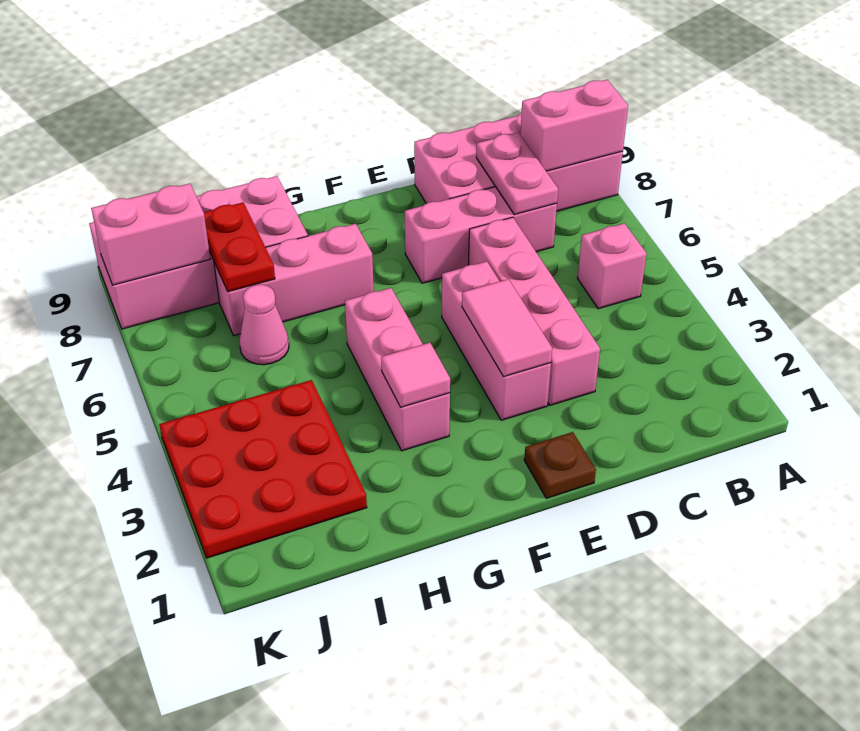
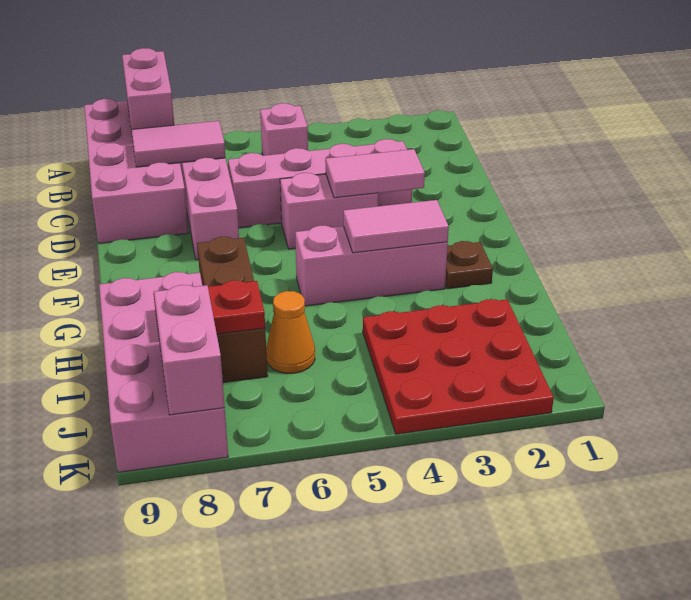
pink plate C7:C8 level 2 -> pink tile C7:C8 level 2
brown plate E1 level 1 -> brown plate G2 level 1
pink brick E3:E5 level 1 -> pink brick E4:E5 level 1
pink tile G3 level 2 -> pink tile G3:G4 level 2
pink brick G7:I7 level 1 -> brown brick G7:I7 level 1
pink cone I6 level 1 -> orange cone I6 level 1

